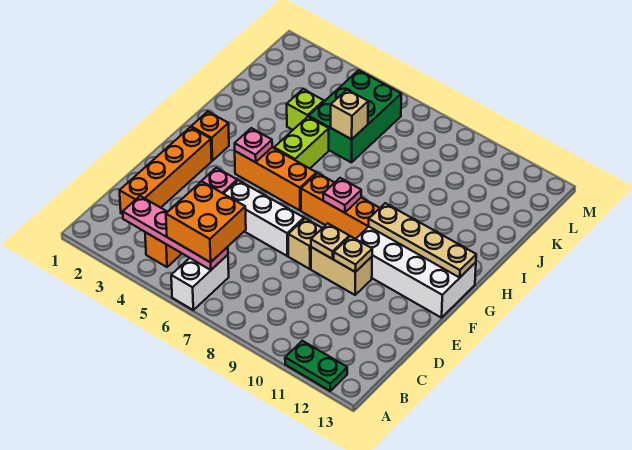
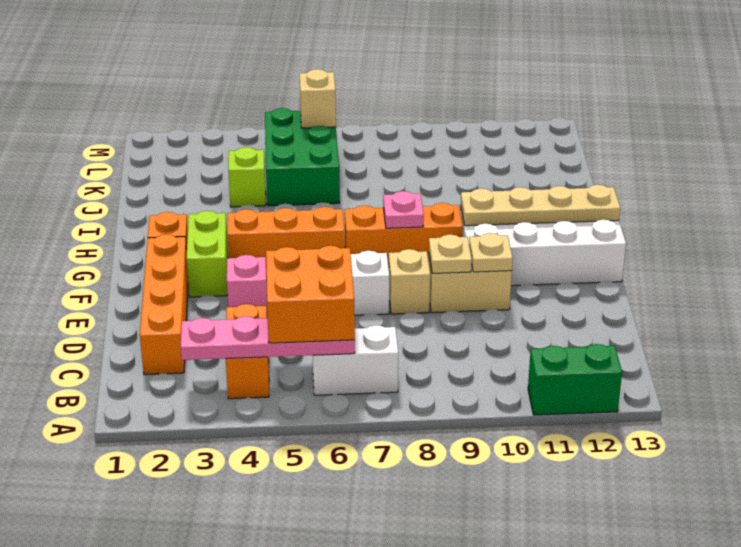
white brick A6:B6 level 1 -> white brick B6:B7 level 1
green plate A11:A12 level 1 -> green brick A11:A12 level 1
pink plate G4 level 2 -> none
lime brick H5:I5 level 1 -> lime brick F3:G3 level 1
tan brick J6 level 2 -> tan brick L6 level 2

